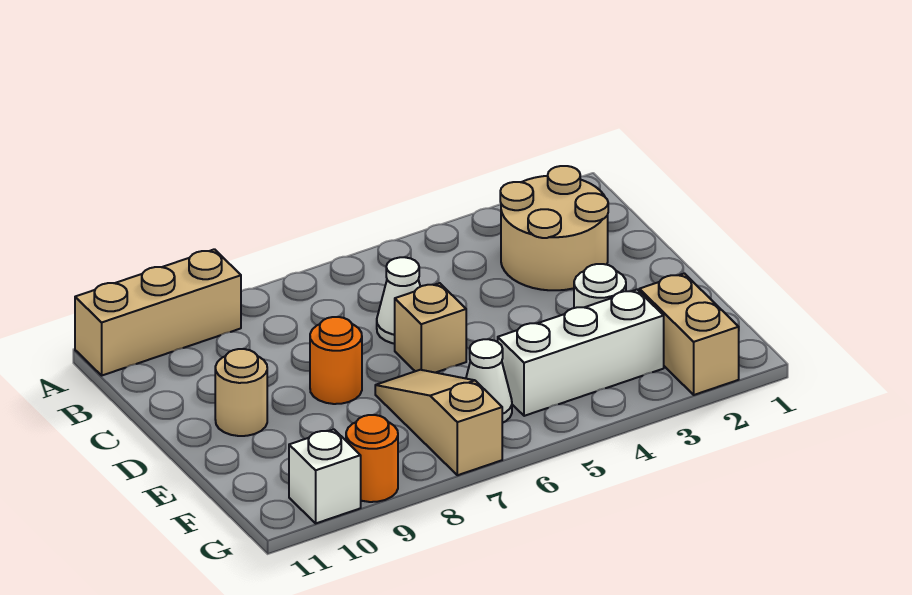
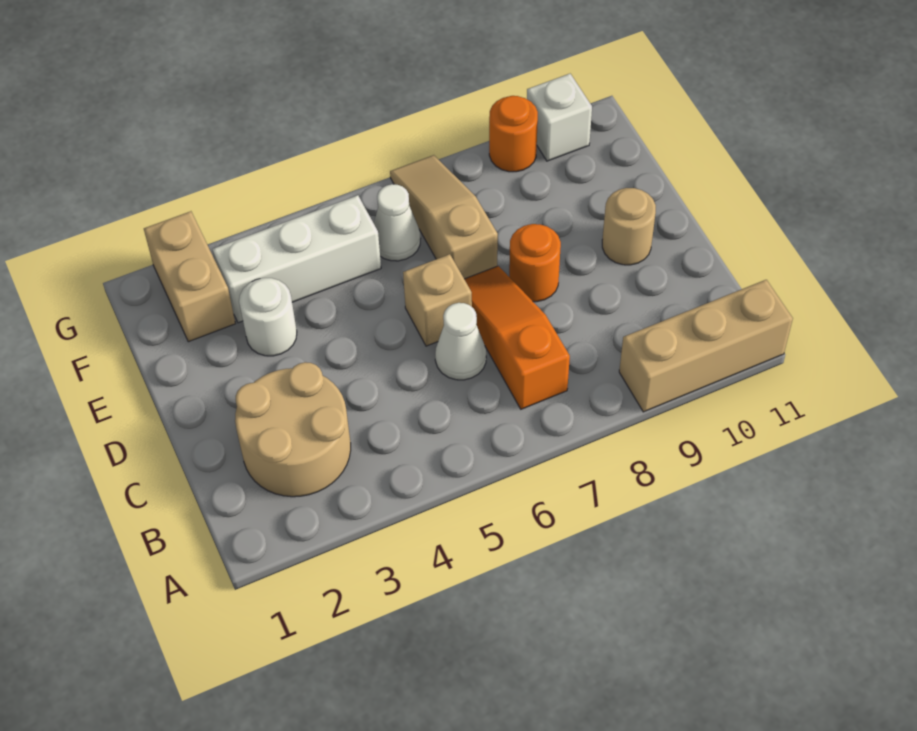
none -> orange slope B7:D7 level 1 top B
tan slope E7:G7 level 1 top G -> tan slope E7:G7 level 1 top E

